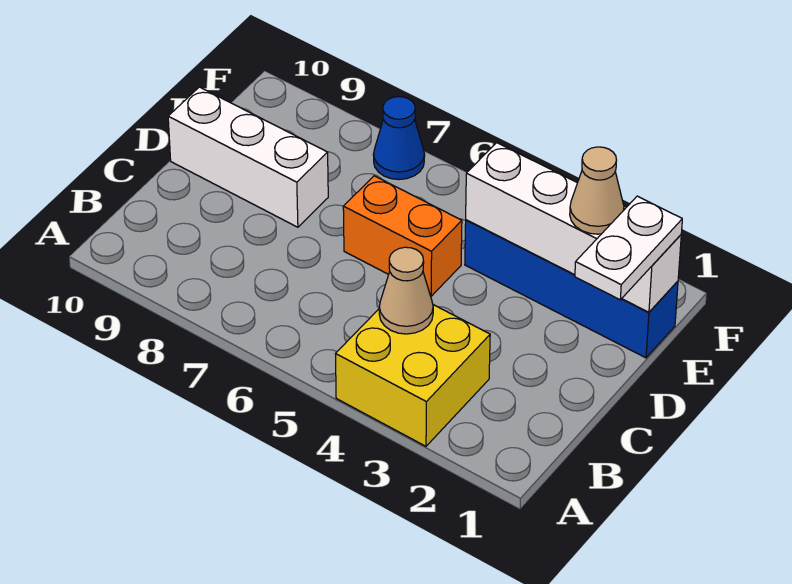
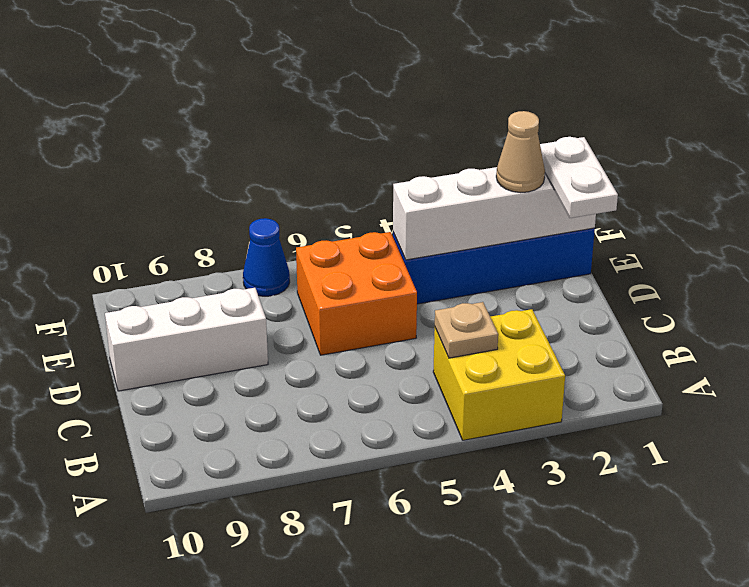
tan cone B4 level 2 -> tan plate B4 level 2
orange brick D5:D6 level 1 -> orange brick D5:E6 level 1

